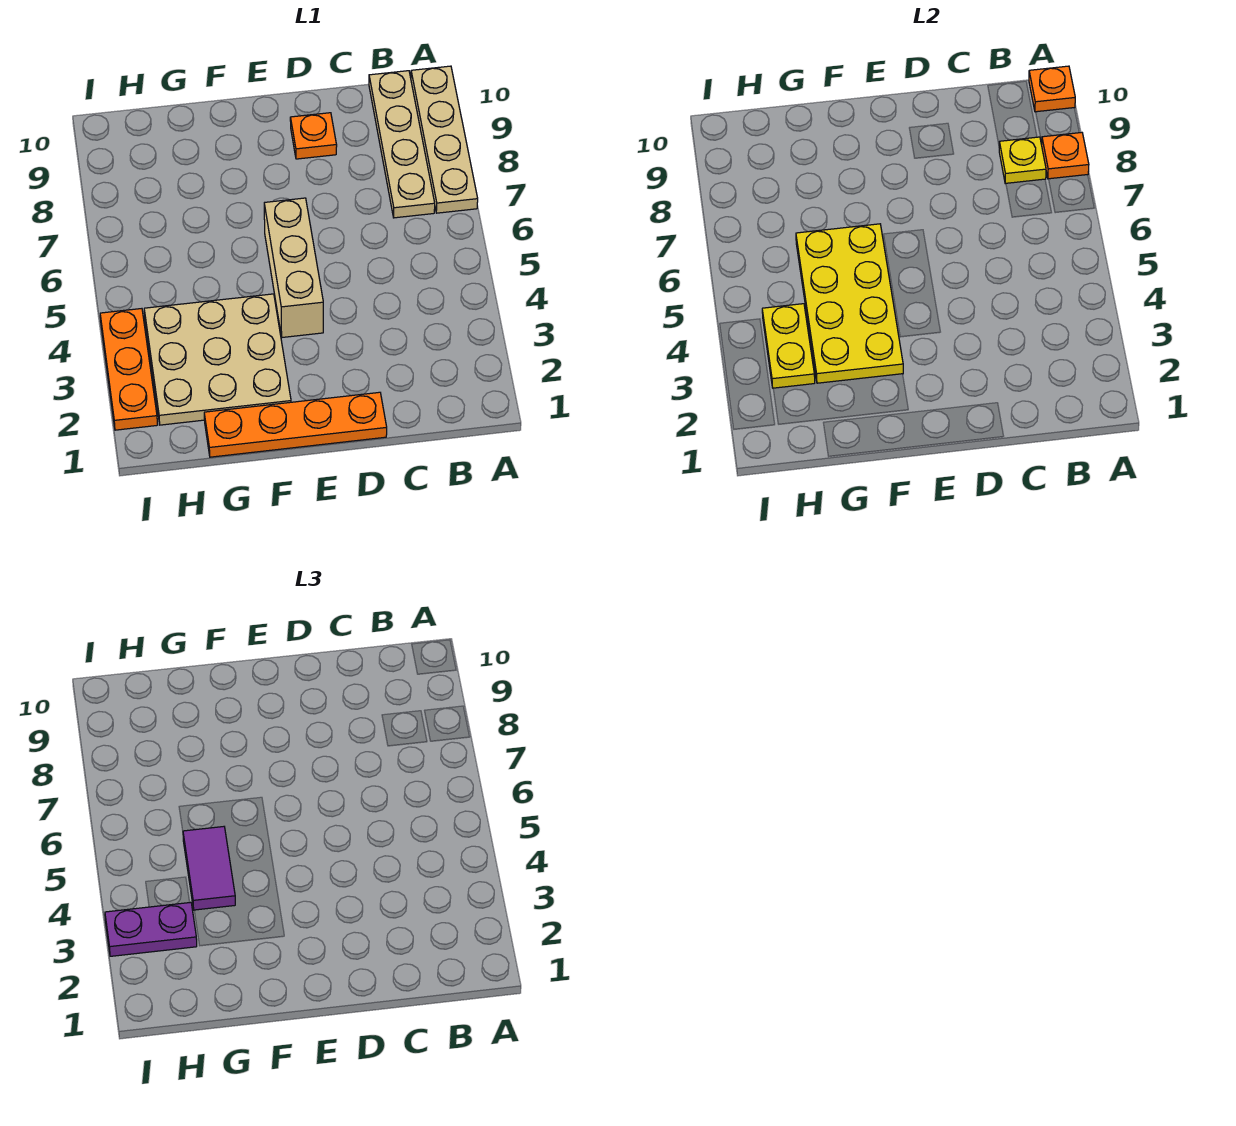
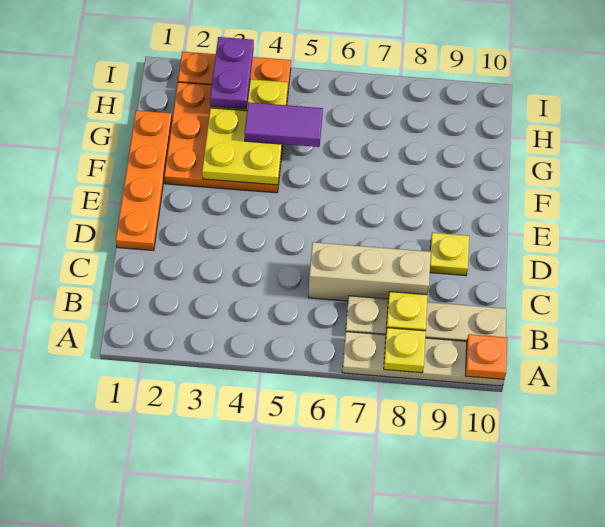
orange plate A8 level 2 -> yellow plate A8 level 2
orange plate D9 level 1 -> yellow plate D9 level 1
tan brick E4:E6 level 1 -> tan brick C6:C8 level 1
tan plate F2:H4 level 1 -> orange plate F2:H4 level 1
yellow plate F3:G6 level 2 -> yellow plate F3:G4 level 2

